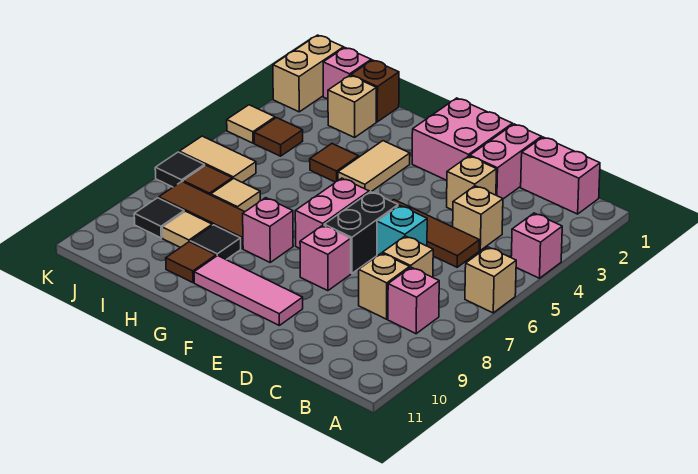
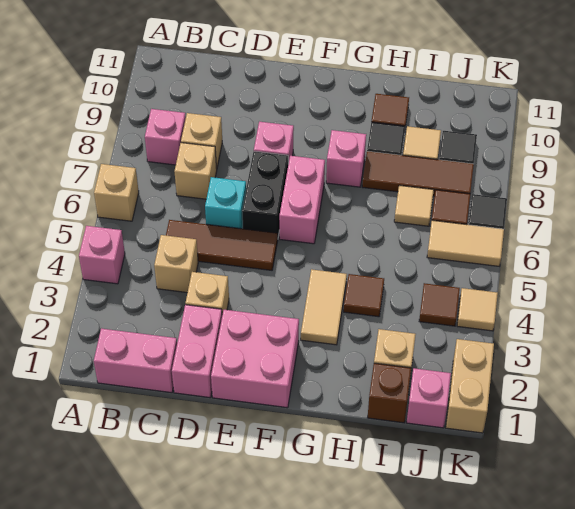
pink tile E10:G10 level 1 -> none

